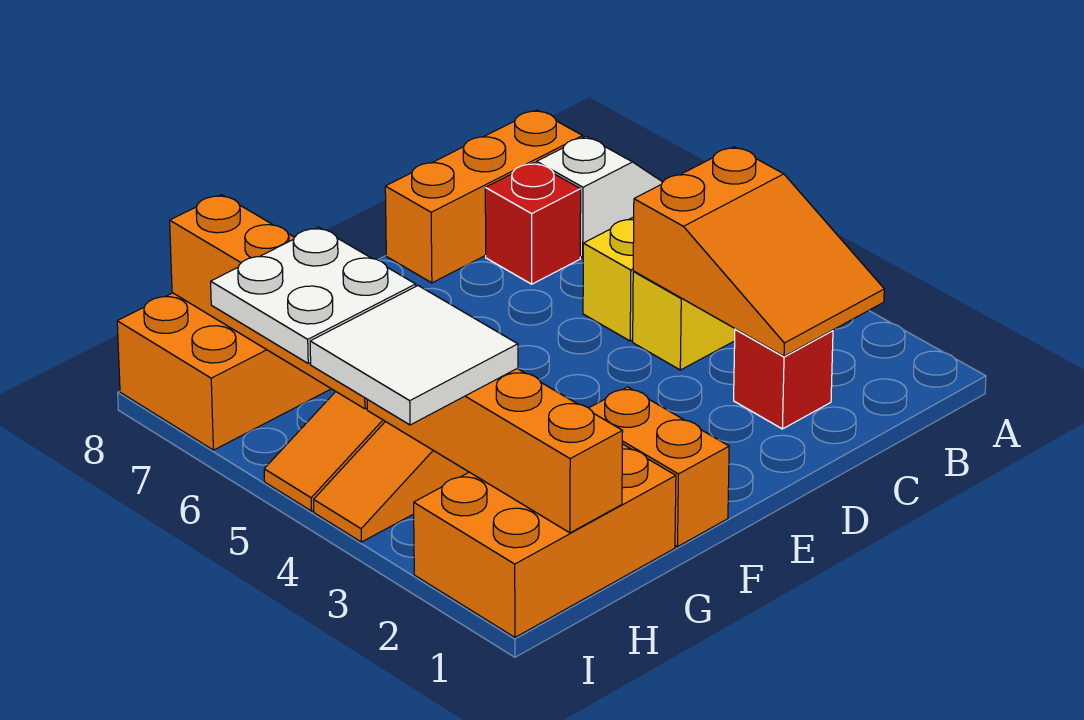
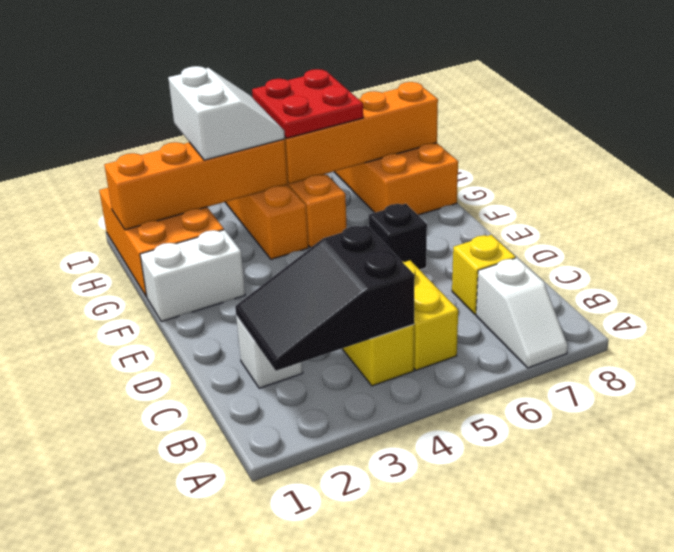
orange slope B2:C4 level 2 top 4 -> black slope B2:C4 level 2 top 4
orange brick B8:D8 level 1 -> none
red brick C2 level 1 -> white brick C2 level 1
red brick C7 level 1 -> yellow brick C7 level 1
none -> black brick E6 level 1
orange brick F1:F2 level 1 -> white brick F1:F2 level 1
white tile H3:I4 level 3 -> white slope H3:I4 level 3 top 3
white plate H5:I6 level 3 -> red plate H5:I6 level 3

